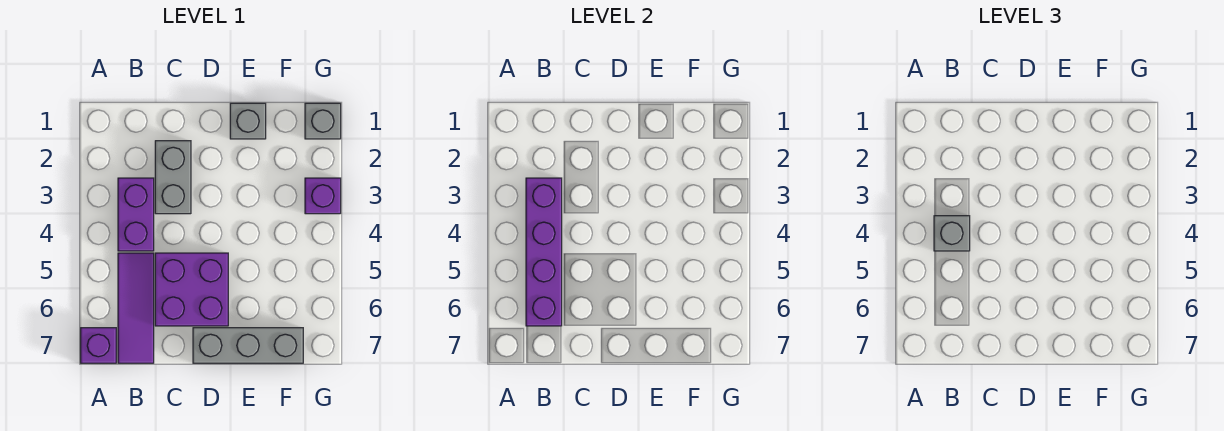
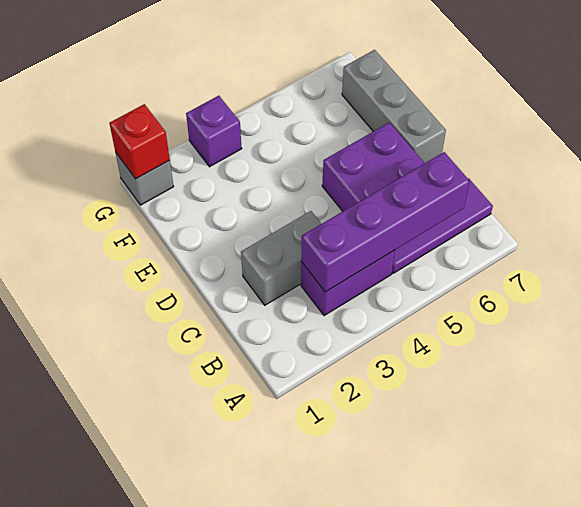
purple brick A7 level 1 -> none
grey brick B4 level 3 -> none
grey brick E1 level 1 -> none
none -> red brick G1 level 2

